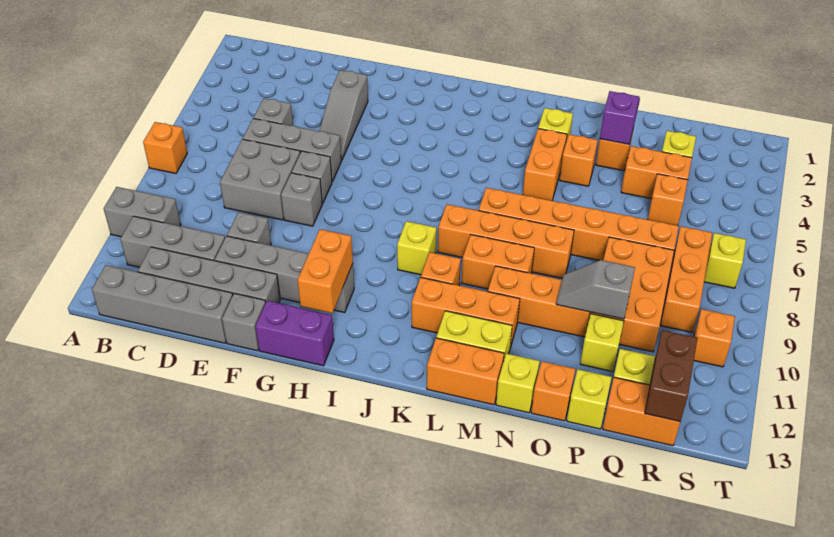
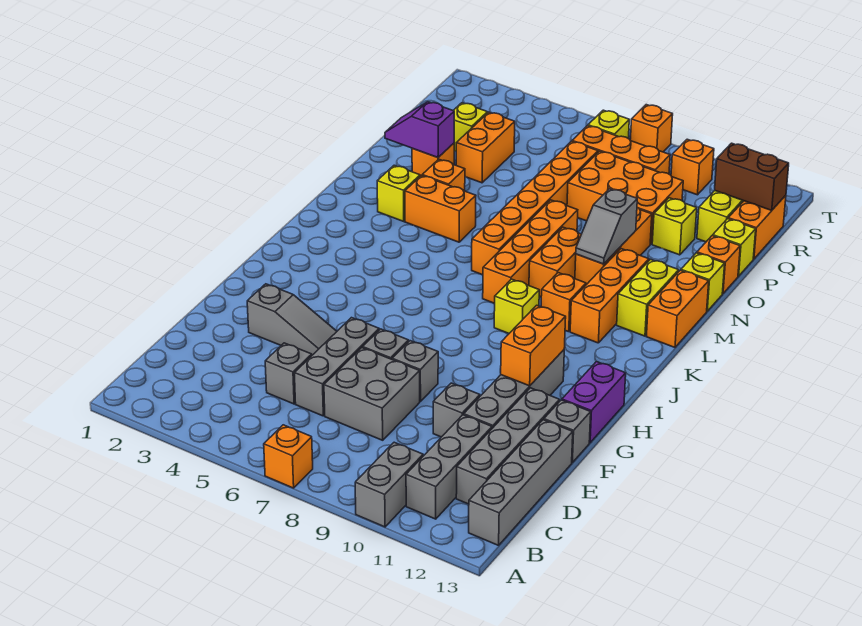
orange brick H11:H12 level 2 -> orange brick G11:H11 level 2
grey slope O10:P10 level 2 top P -> grey slope M10:N10 level 2 top N
orange brick Q5 level 1 -> orange brick T8 level 1

